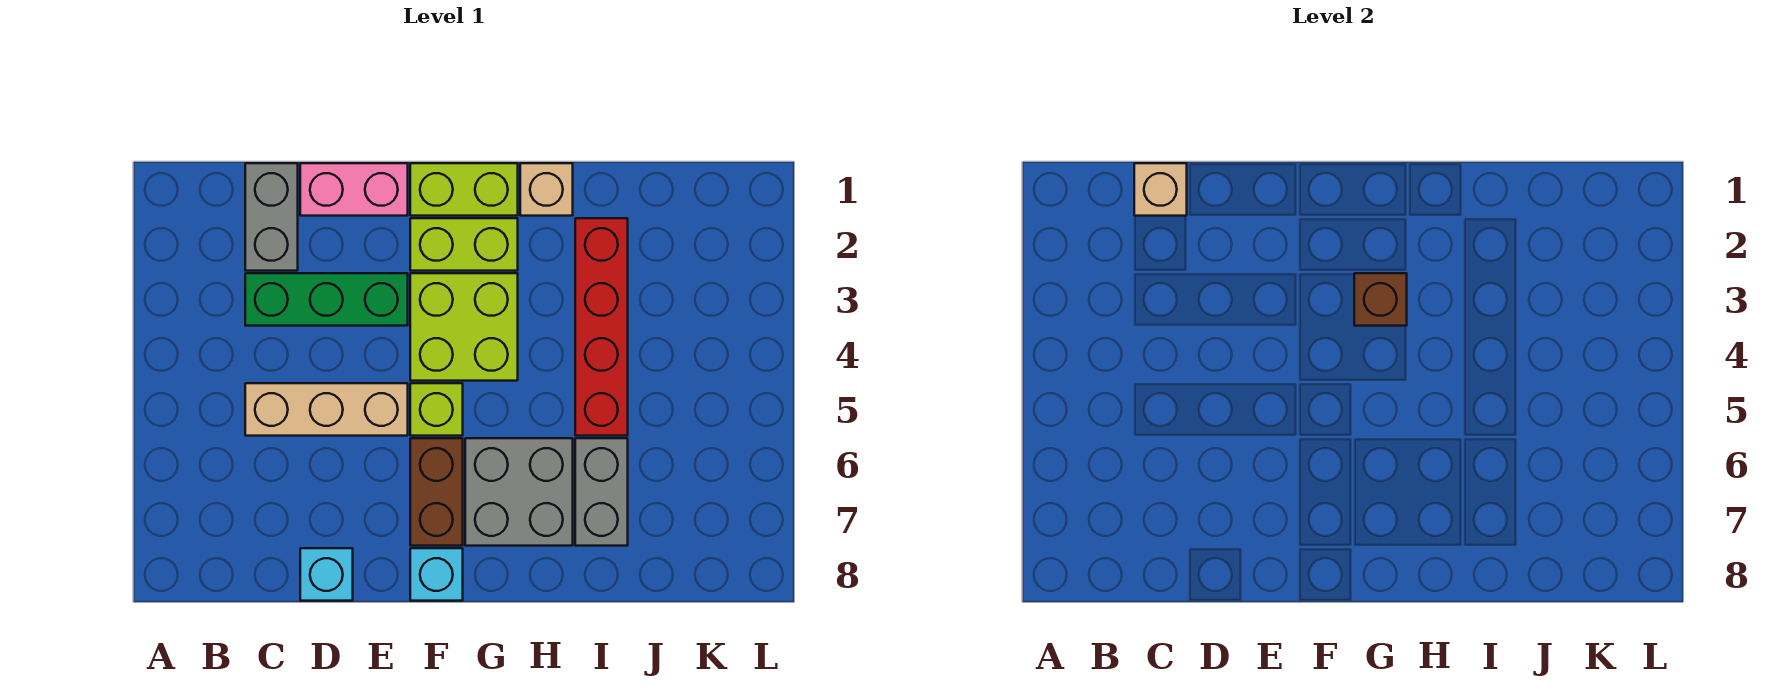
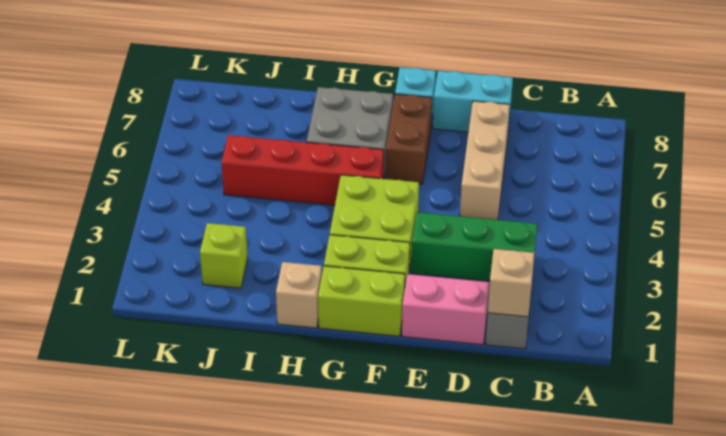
tan brick C5:E5 level 1 -> tan brick D5:D7 level 1
cyan brick D8 level 1 -> cyan brick D8:E8 level 1
lime brick F5 level 1 -> lime brick J2 level 1
brown brick G3 level 2 -> none
red brick I2:I5 level 1 -> red brick G5:J5 level 1
grey brick I6:I7 level 1 -> none

